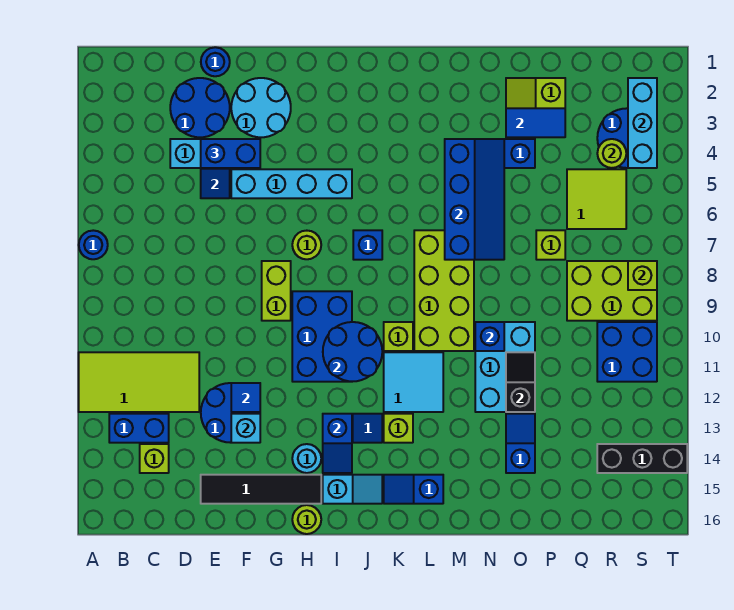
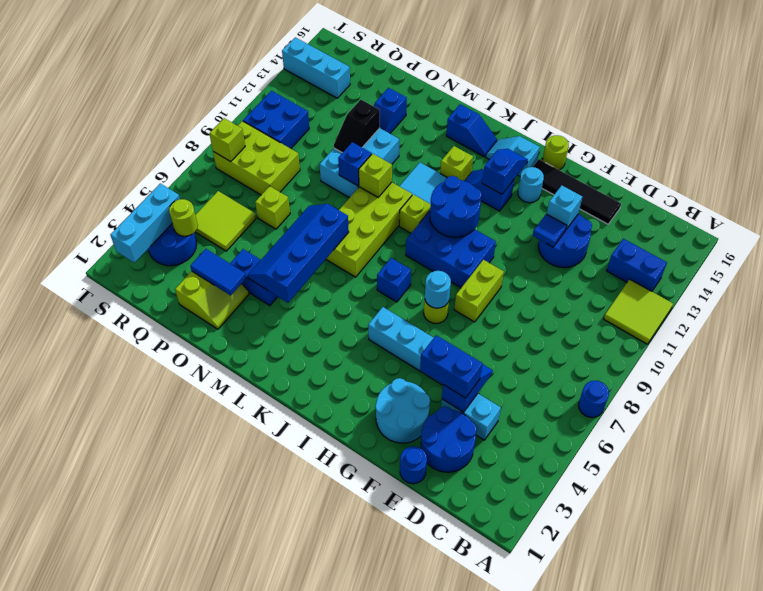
lime tile A11:D12 level 1 -> lime tile A11:B12 level 1
lime brick C14 level 1 -> lime brick M10 level 2
none -> cyan round brick H7 level 2
blue brick H9:I11 level 1 -> blue brick H9:J10 level 1
black brick R14:T14 level 1 -> cyan brick R14:T14 level 1

